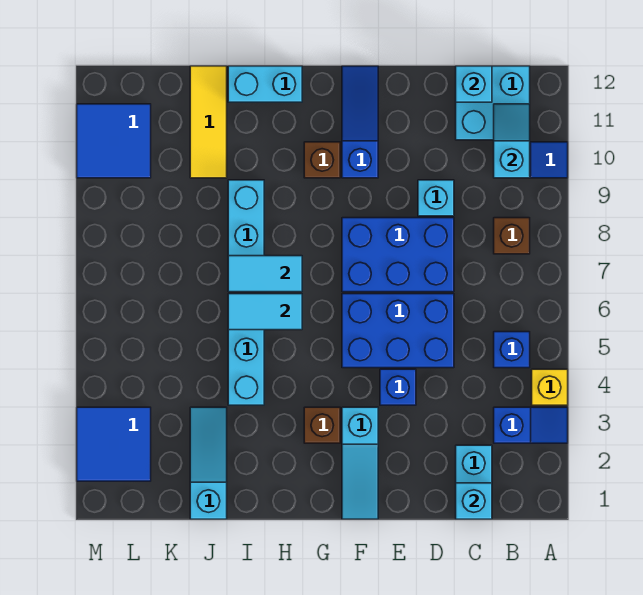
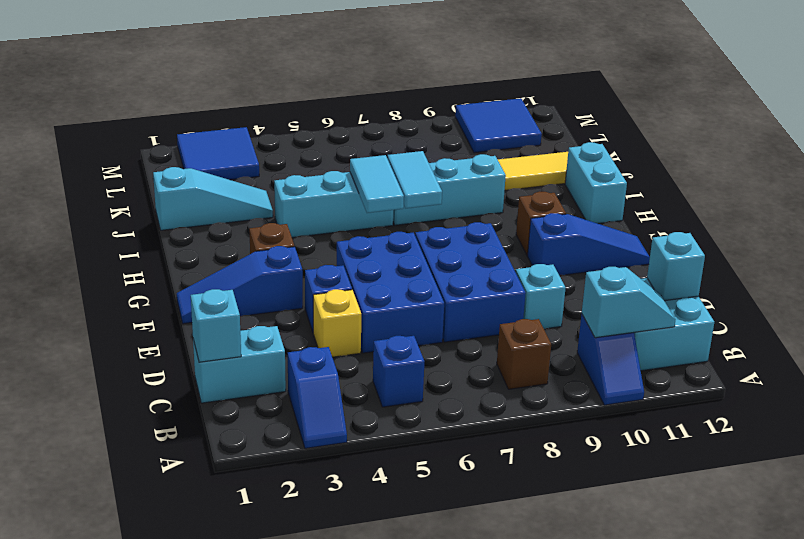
yellow brick A4 level 1 -> yellow brick D4 level 1
cyan slope F1:F3 level 1 top 3 -> blue slope F1:F3 level 1 top 3

